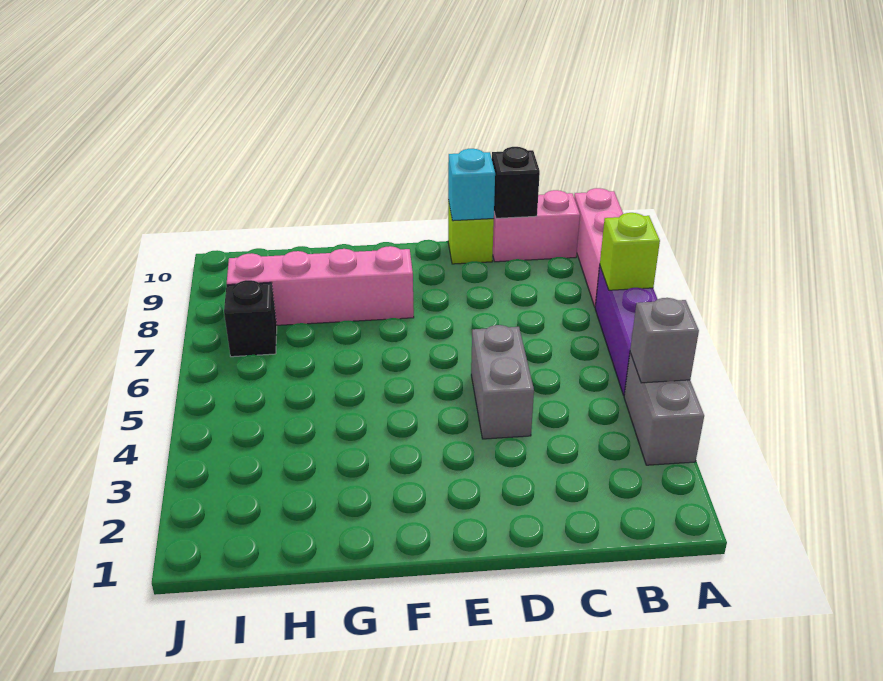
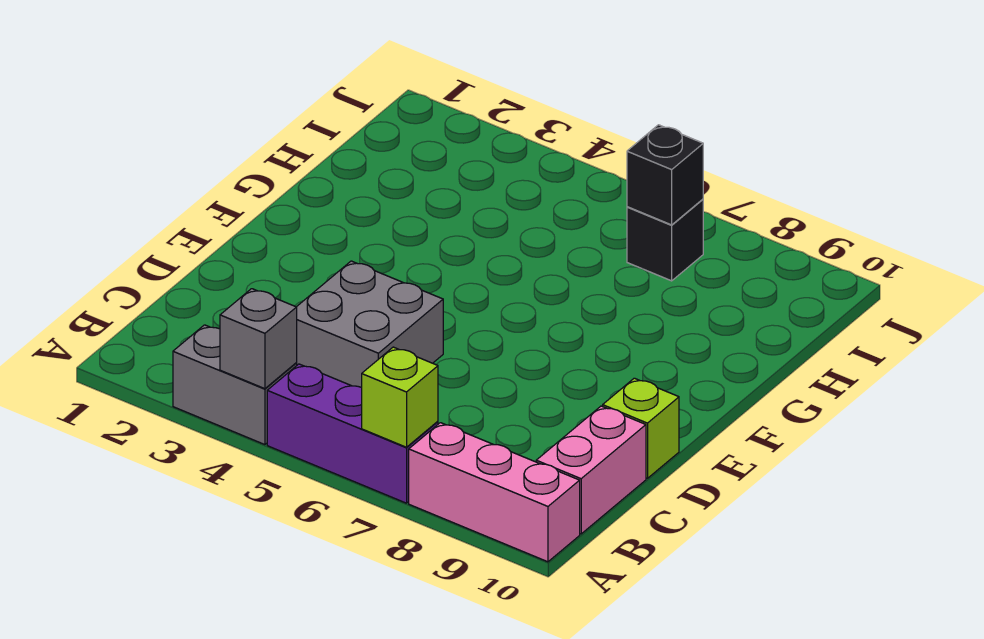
black brick C10 level 2 -> black brick I7 level 2
grey brick D4:D5 level 1 -> grey brick C4:D5 level 1
cyan brick D10 level 2 -> none
pink brick F8:I8 level 1 -> none

